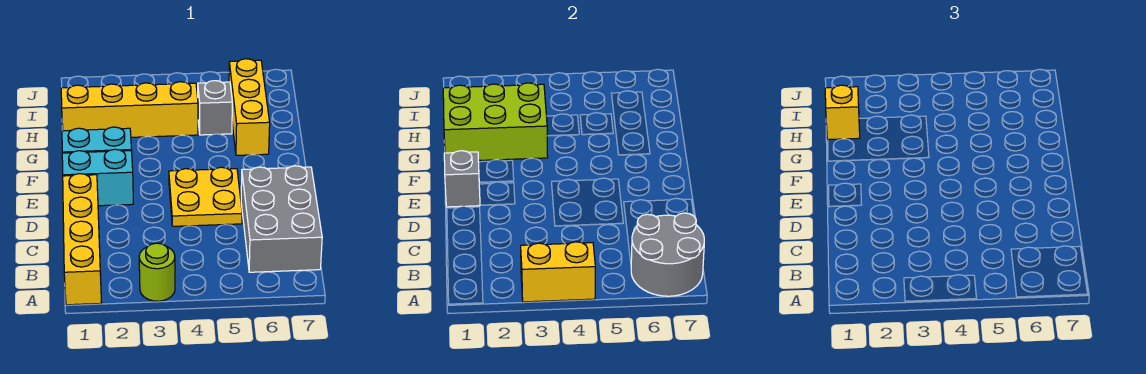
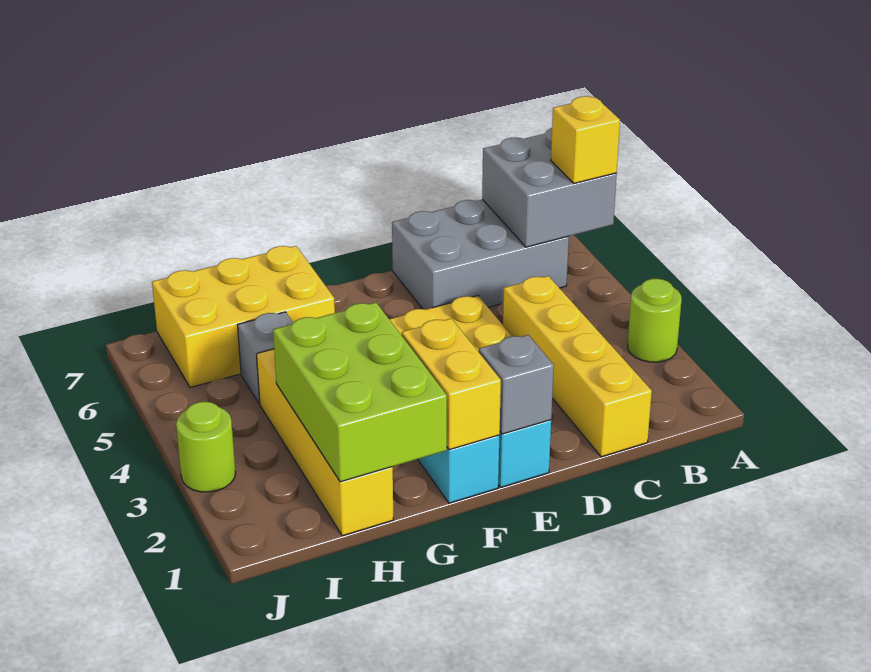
yellow brick A1:D1 level 1 -> yellow brick C1:C4 level 1
yellow brick A3:A4 level 2 -> yellow brick F1:F2 level 2
grey round brick A6:B7 level 2 -> grey brick A6:B7 level 2
yellow brick G6:I6 level 1 -> yellow brick G6:I7 level 1
yellow brick H1 level 3 -> yellow brick A6 level 3
none -> lime round brick J3 level 1

